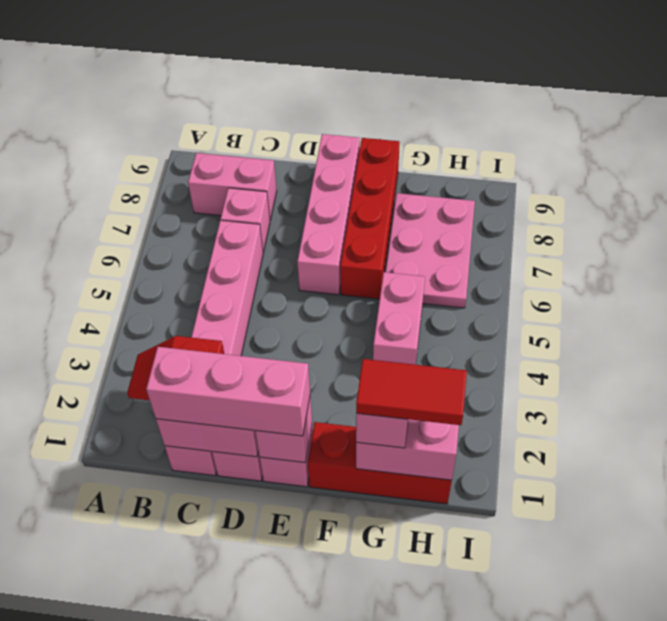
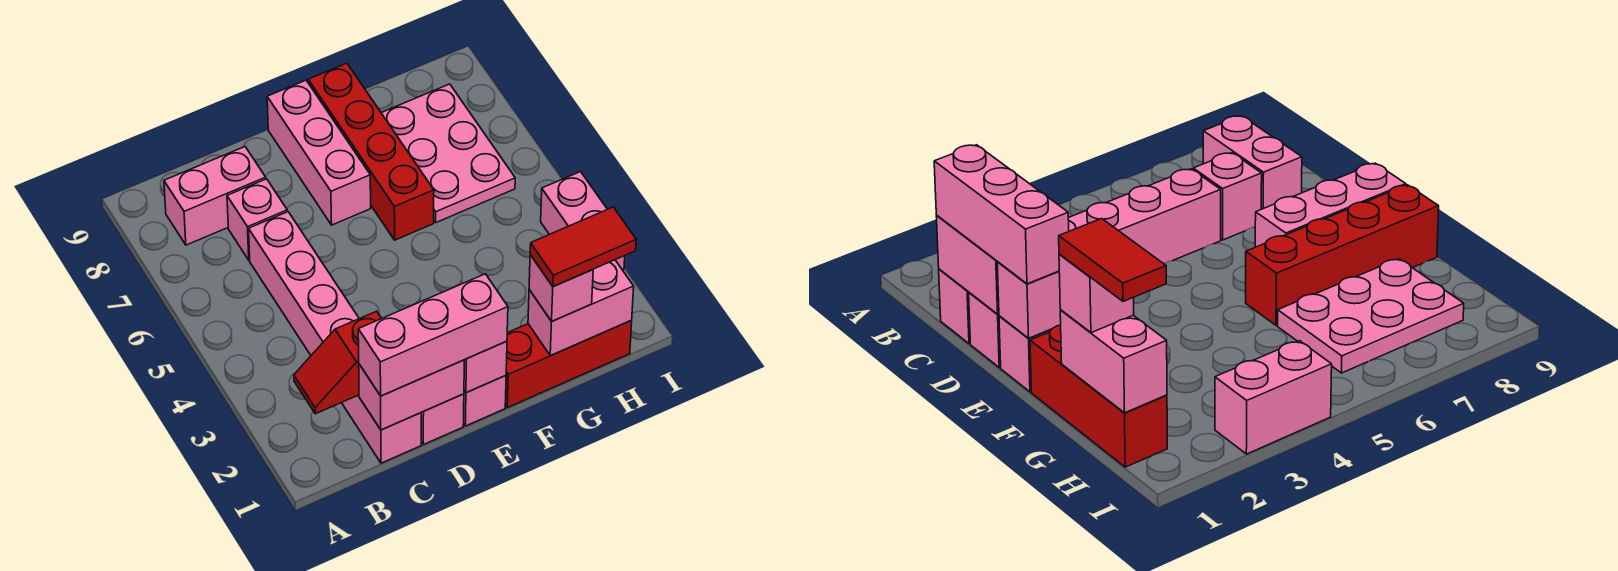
pink brick E6:E9 level 1 -> pink brick E7:E9 level 1
pink brick G4:G5 level 1 -> pink brick I3:I4 level 1

